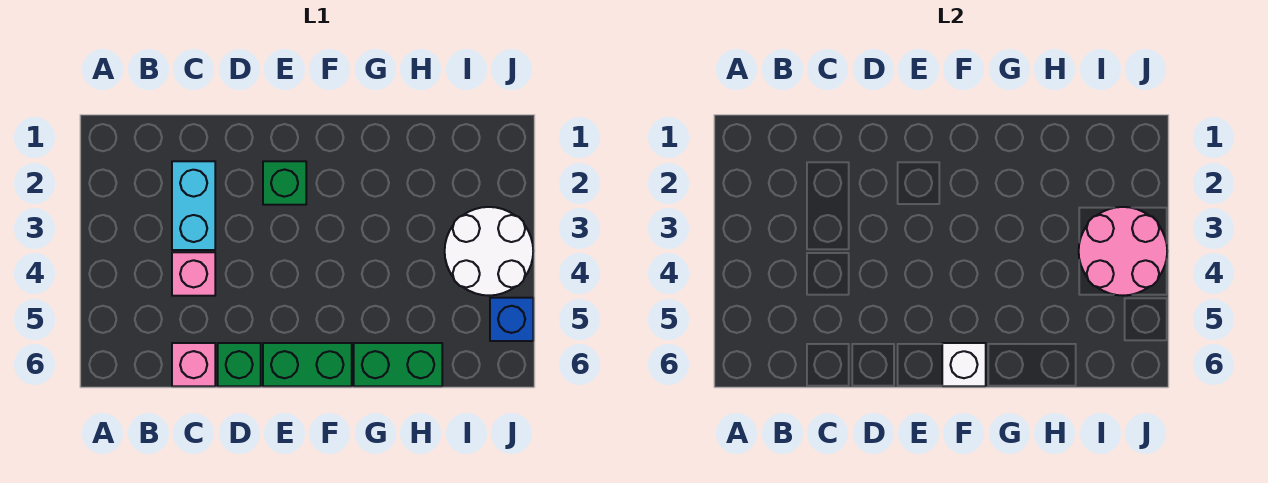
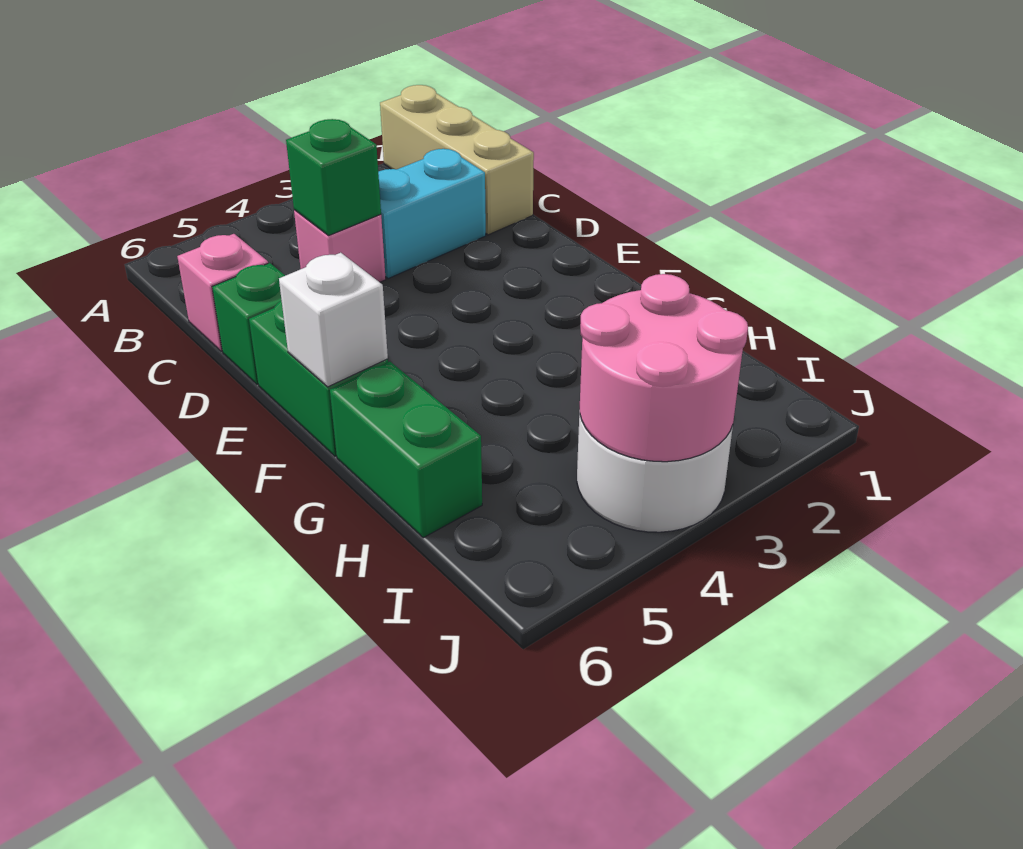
none -> tan brick A1:C1 level 1
green brick E2 level 1 -> green brick C4 level 2
blue brick J5 level 1 -> none

